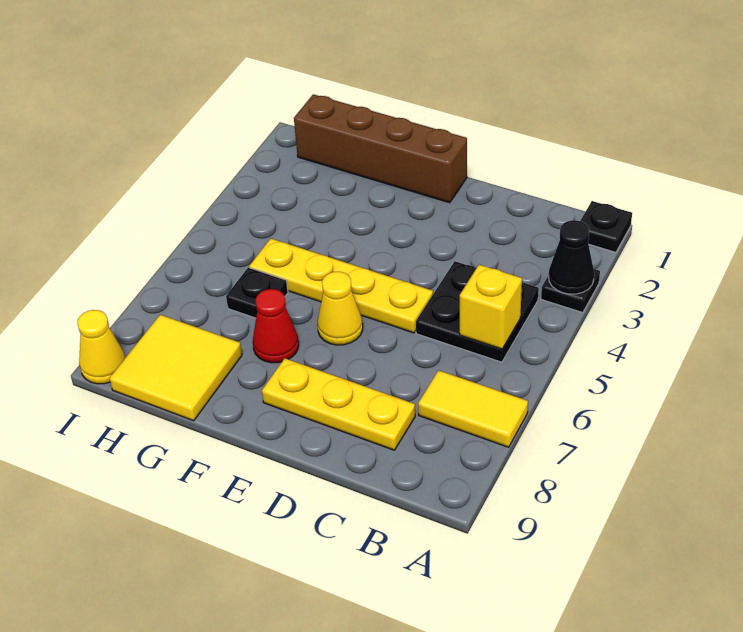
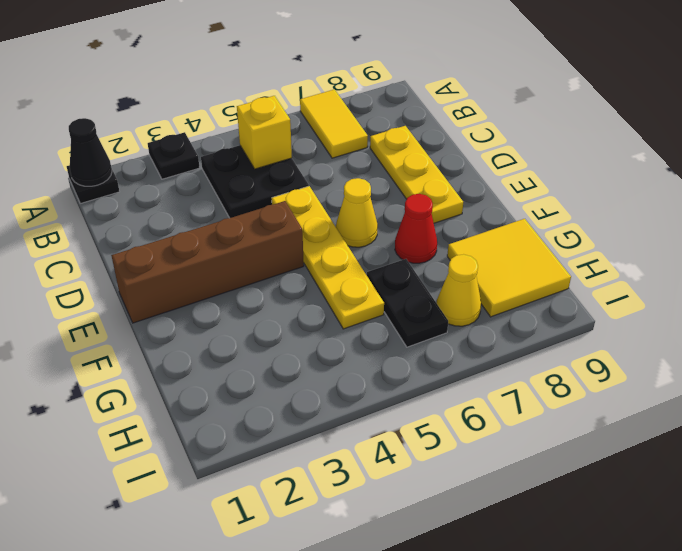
black cone A3 level 2 -> black cone A1 level 2
brown brick E1:H1 level 1 -> brown brick E1:E4 level 1
black plate G6 level 1 -> black plate G6:H6 level 1
yellow cone I9 level 1 -> yellow cone H7 level 1

